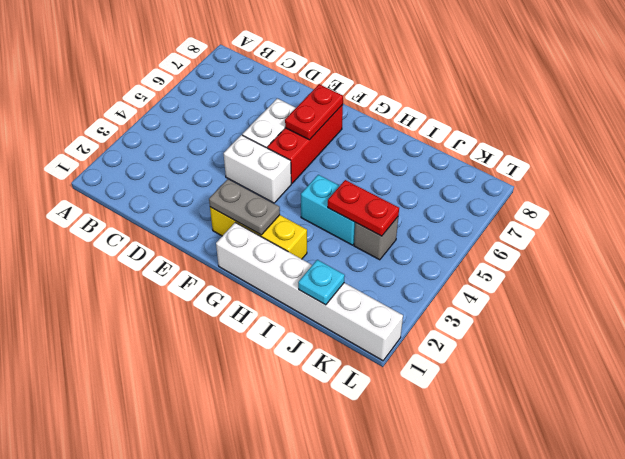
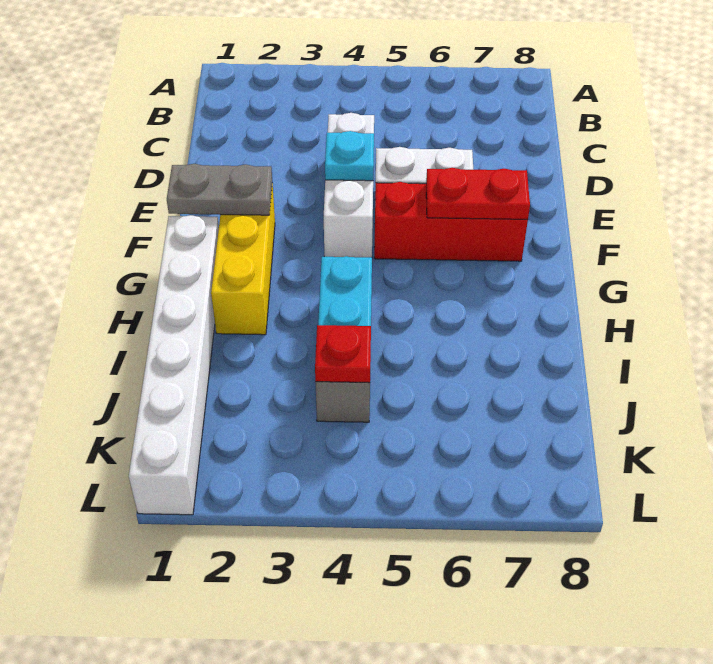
white brick E4:F4 level 1 -> white brick D4:F4 level 1
grey plate F2:G2 level 2 -> grey plate F1:F2 level 2
red plate I4:J4 level 2 -> red plate J4 level 2
cyan plate J1 level 2 -> cyan plate E4 level 2

